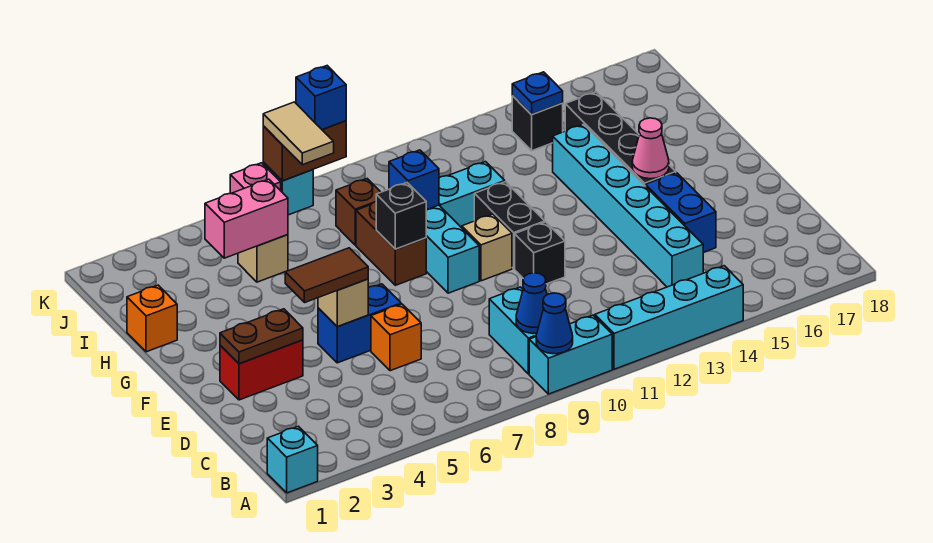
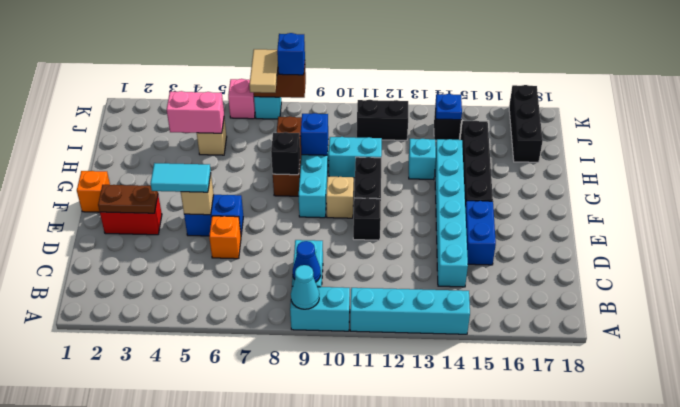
cyan brick A1 level 1 -> cyan brick H13 level 1
blue cone A9 level 2 -> cyan cone A9 level 2
brown tile E4:E5 level 3 -> cyan tile E4:E5 level 3
pink cone F15 level 2 -> none
orange brick H1 level 1 -> orange brick F1 level 1
none -> black brick I17:K17 level 1
none -> black brick J11:J12 level 1

